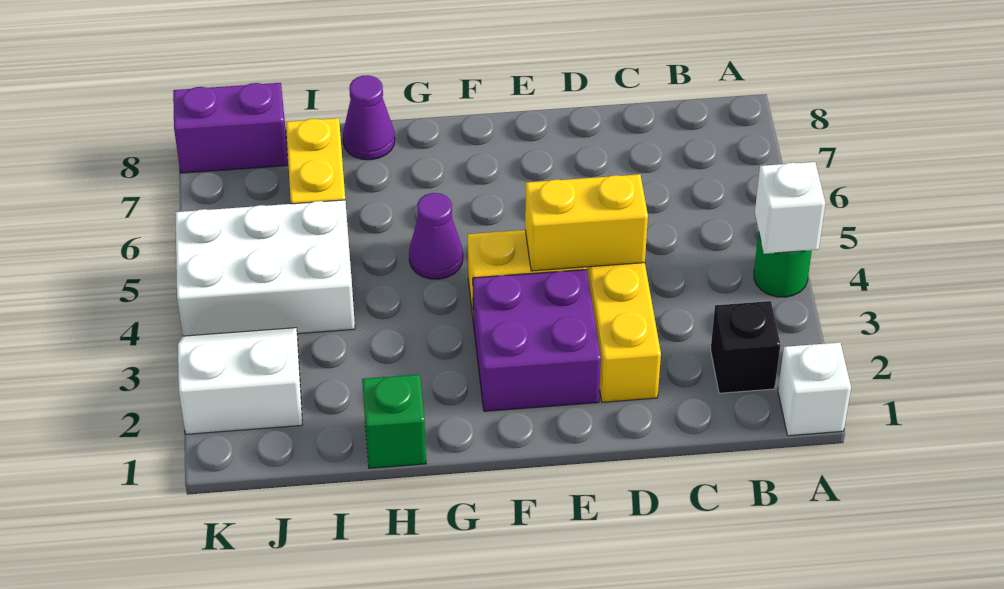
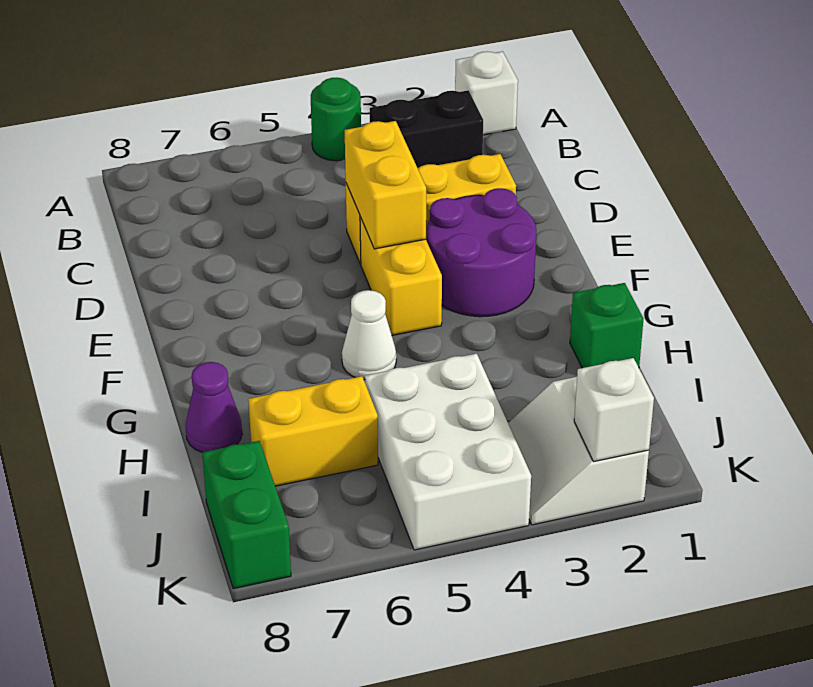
white brick A4 level 2 -> white brick K2 level 2
black brick B2 level 1 -> black brick B2:B3 level 1
purple brick E2:F3 level 1 -> purple round brick E2:F3 level 1
purple cone G5 level 1 -> white cone G5 level 1
purple brick J8:K8 level 1 -> green brick J8:K8 level 1

